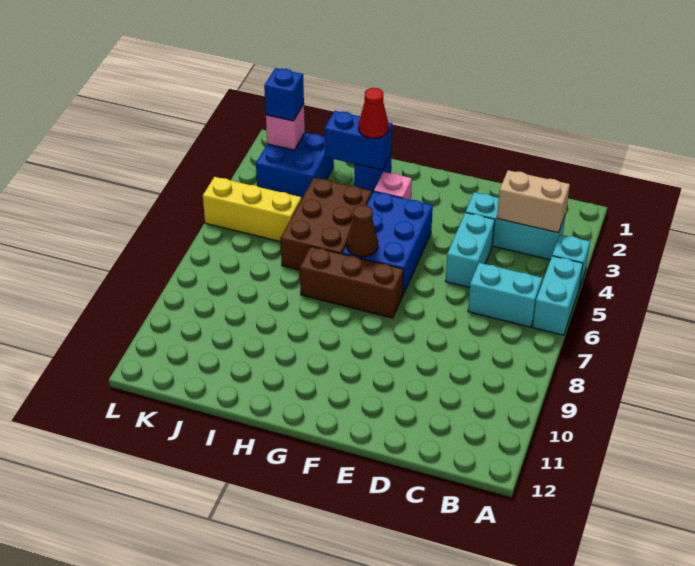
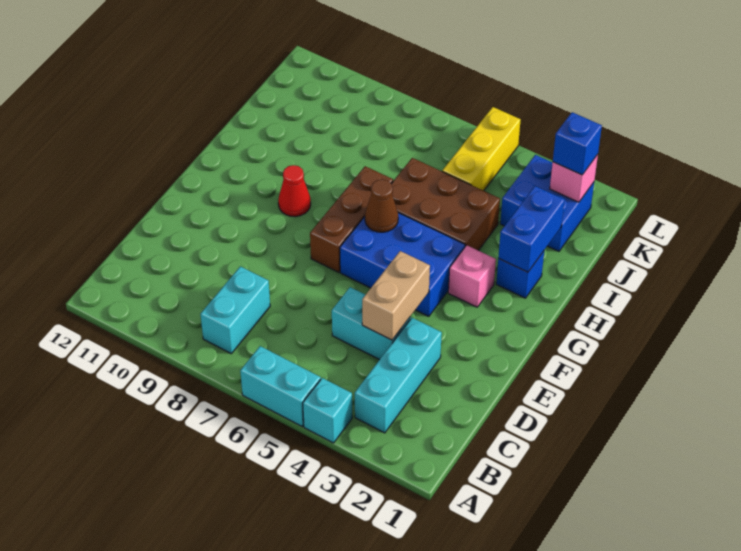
tan brick B3:C3 level 2 -> tan brick D4:E4 level 2
cyan brick B6:C6 level 1 -> cyan brick B8:C8 level 1
red cone H2 level 3 -> red cone G9 level 1

